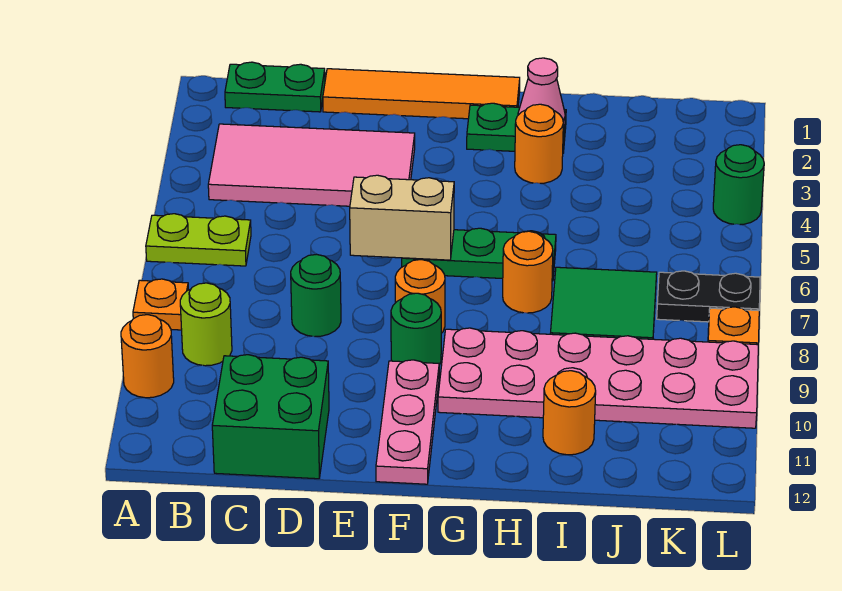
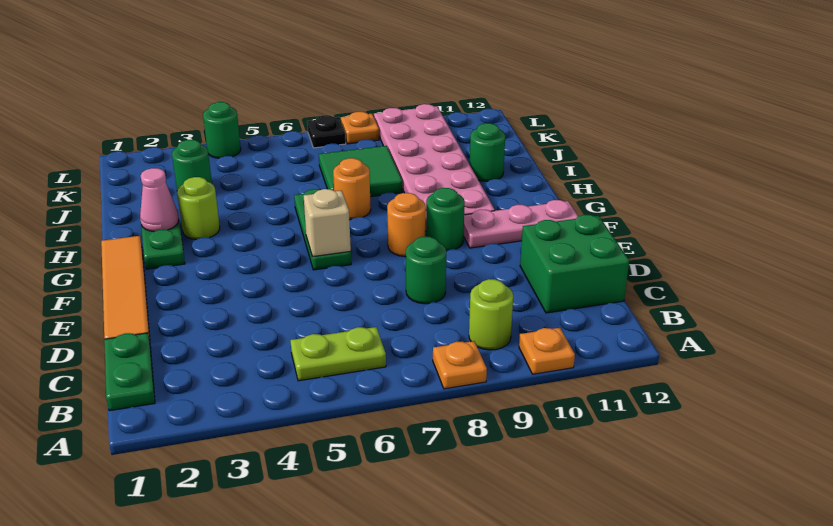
lime plate A6:B6 level 1 -> lime plate B5:B6 level 1
orange round brick A10 level 1 -> orange plate A10 level 1
pink tile B3:E4 level 1 -> none
tan brick E6:F6 level 2 -> tan brick F6 level 2
orange round brick H3 level 1 -> lime round brick H3 level 1
orange round brick I11 level 1 -> green round brick I11 level 1
none -> green round brick J3 level 1
black plate K7:L7 level 1 -> black plate L7 level 1

